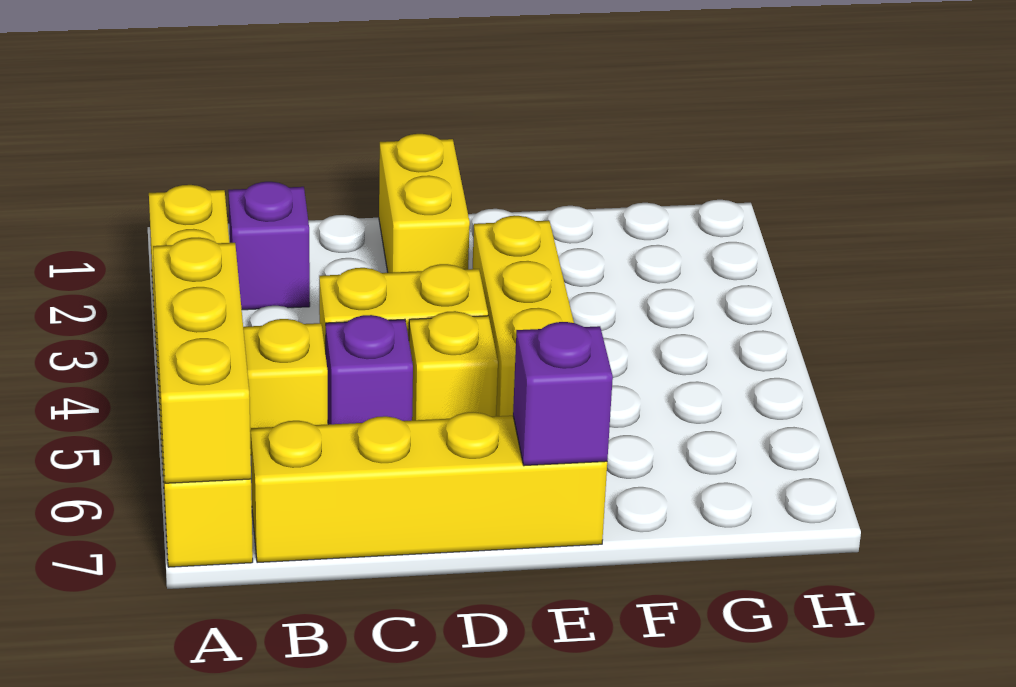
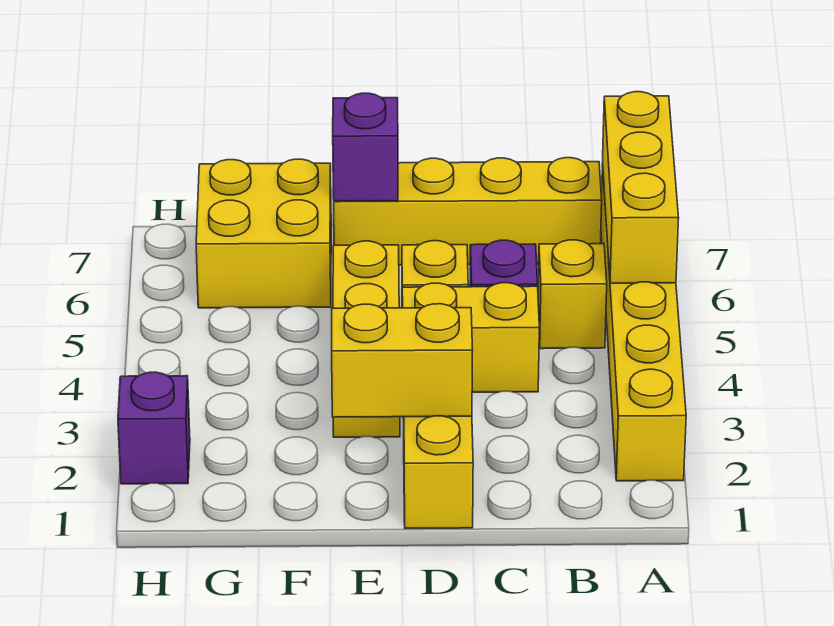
purple brick B2 level 1 -> purple brick H2 level 1
none -> yellow brick D2:E2 level 2
none -> yellow brick F6:G7 level 1

